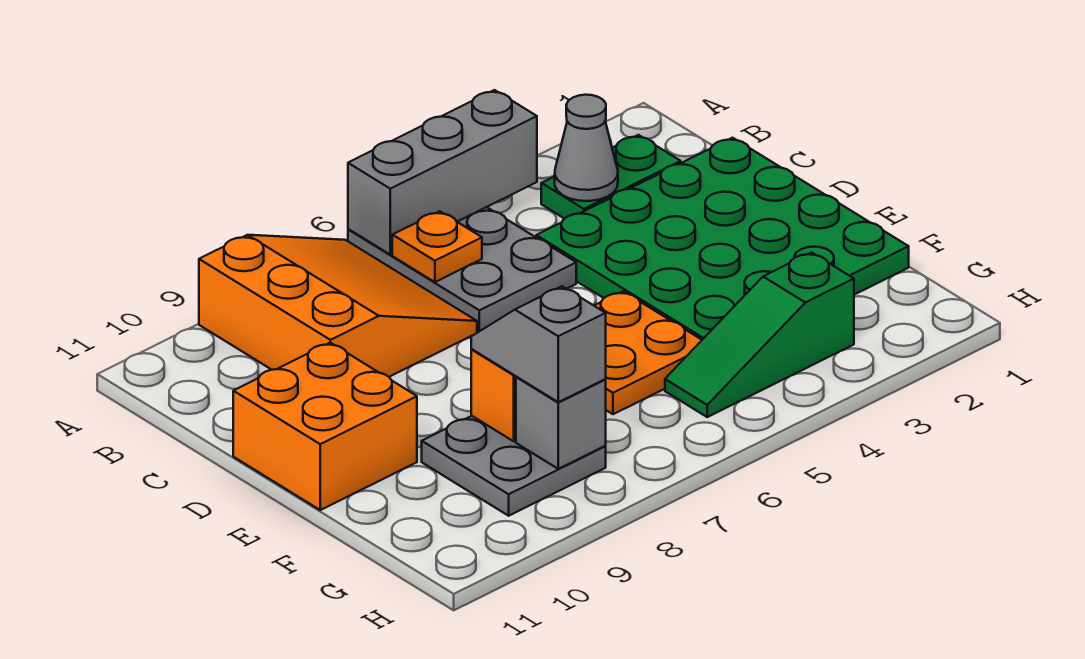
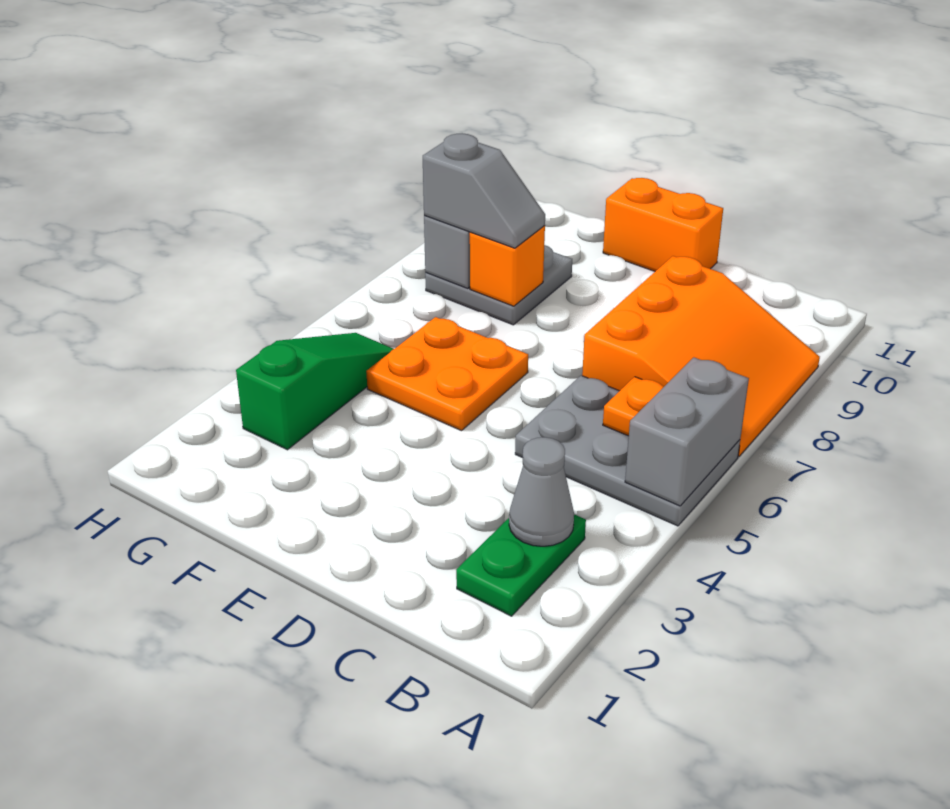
grey brick A4:A6 level 2 -> grey brick A5:A6 level 2
orange slope A7:C9 level 1 top 9 -> orange slope A7:C9 level 1 top C
green plate C1:F4 level 1 -> none
orange brick D10:E11 level 1 -> orange brick D11:E11 level 1

